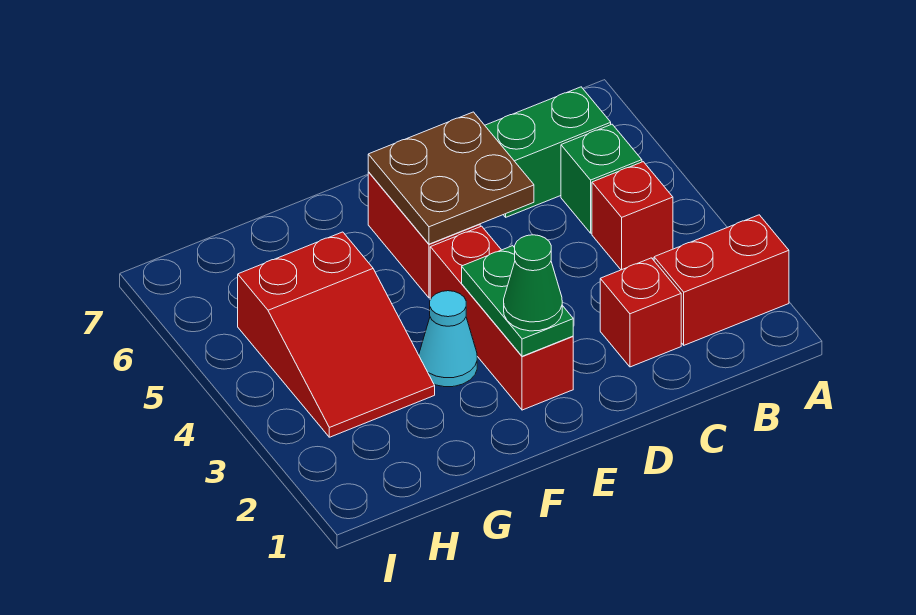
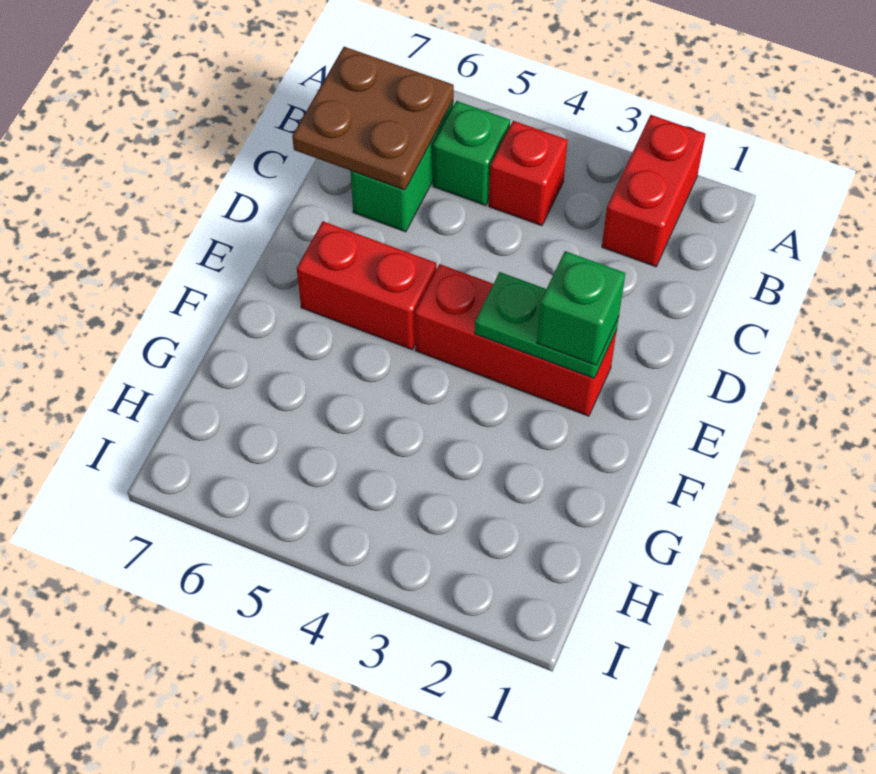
red brick C2 level 1 -> none
brown plate D5:E6 level 2 -> brown plate B6:C7 level 2
green cone E2 level 3 -> green brick E2 level 3
cyan cone F3 level 1 -> none
red slope G3:H5 level 1 top 5 -> none

